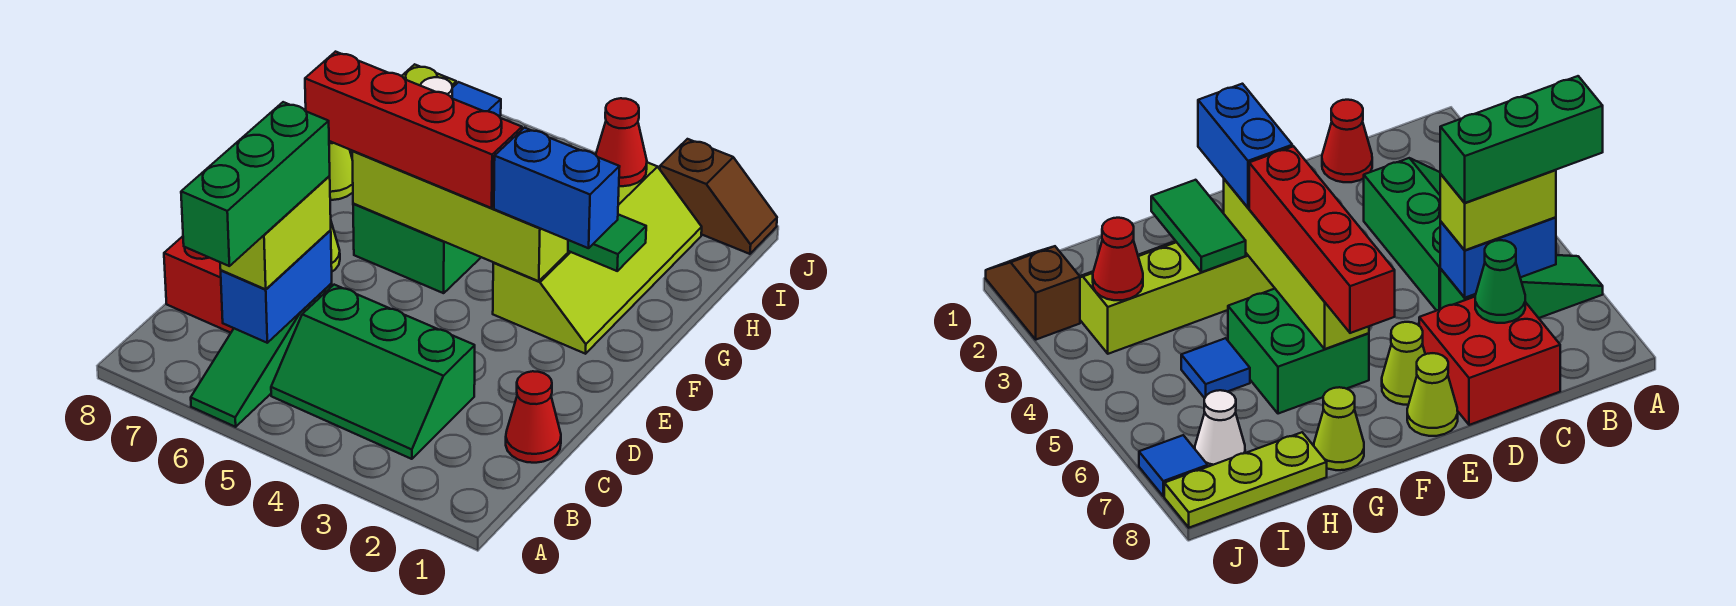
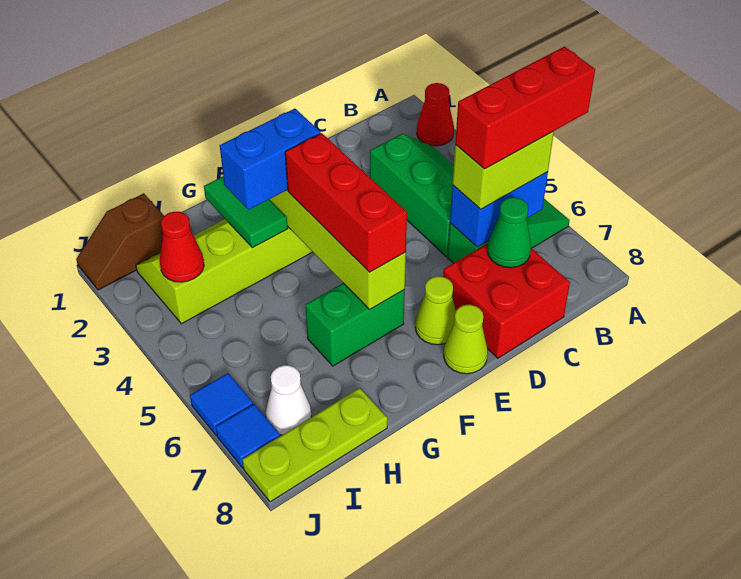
green brick A6:C6 level 4 -> red brick A6:C6 level 4
red cone C1 level 1 -> red cone A2 level 1
blue brick F2:F3 level 3 -> blue brick F3:G3 level 3
red brick F4:F7 level 3 -> red brick F4:F6 level 3
green brick F5:G6 level 1 -> green brick F6:G6 level 1
lime cone G8 level 1 -> none
blue tile H5 level 1 -> blue tile J6 level 1
brown slope J1:J2 level 1 top 2 -> brown slope I1:J1 level 1 top I

